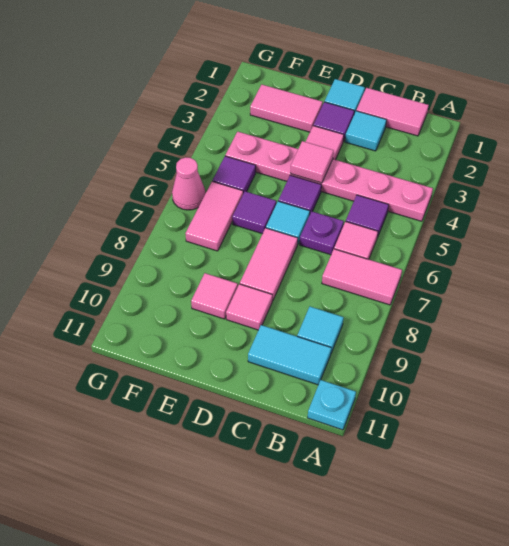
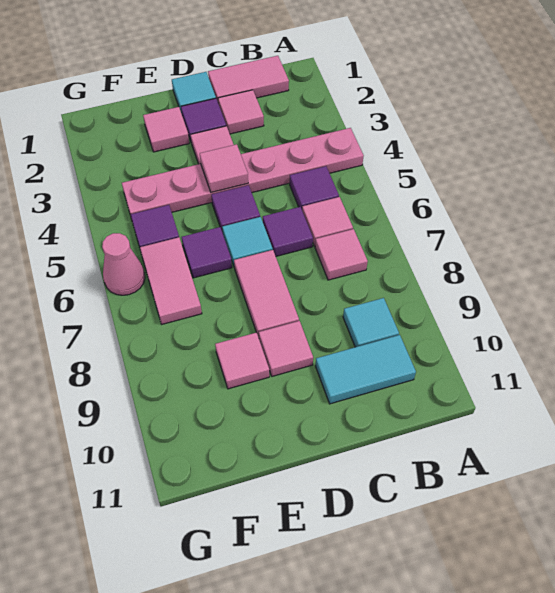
pink tile A7:B7 level 1 -> pink tile B7 level 1
cyan plate A11 level 1 -> none
cyan tile C2 level 1 -> pink tile C2 level 1
purple plate C6 level 1 -> purple tile C6 level 1
pink tile E2:F2 level 1 -> pink tile E2 level 1

